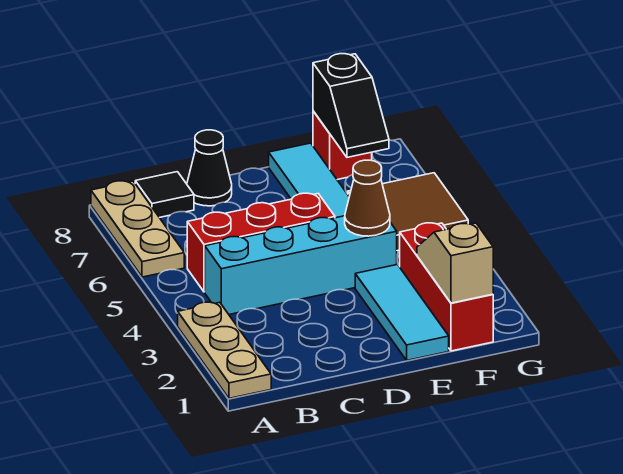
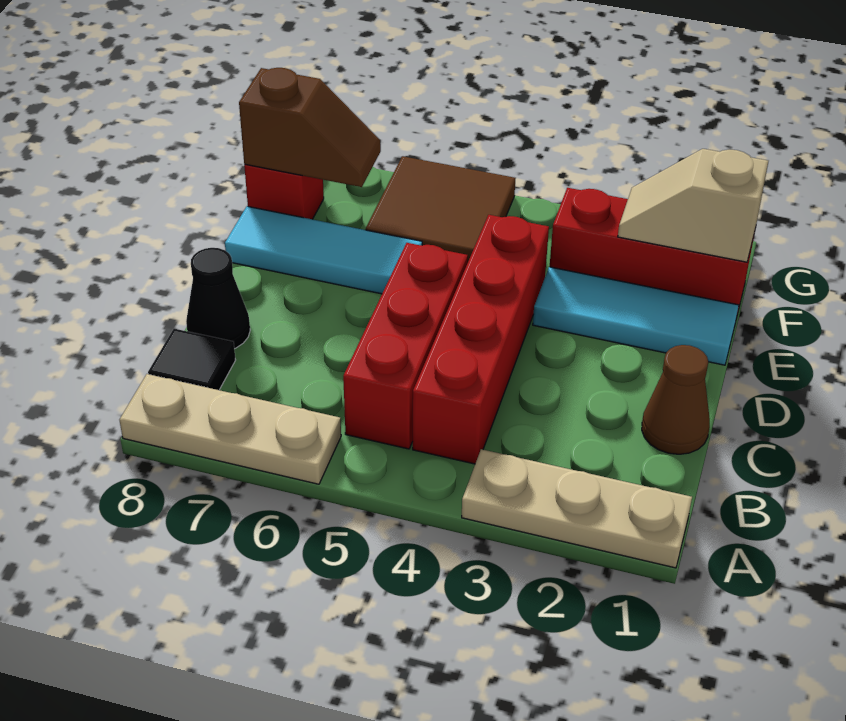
cyan brick B4:E4 level 1 -> red brick B4:E4 level 1
brown cone E4 level 2 -> brown cone C1 level 1
black slope F7:F8 level 2 top 8 -> brown slope F7:F8 level 2 top 8

